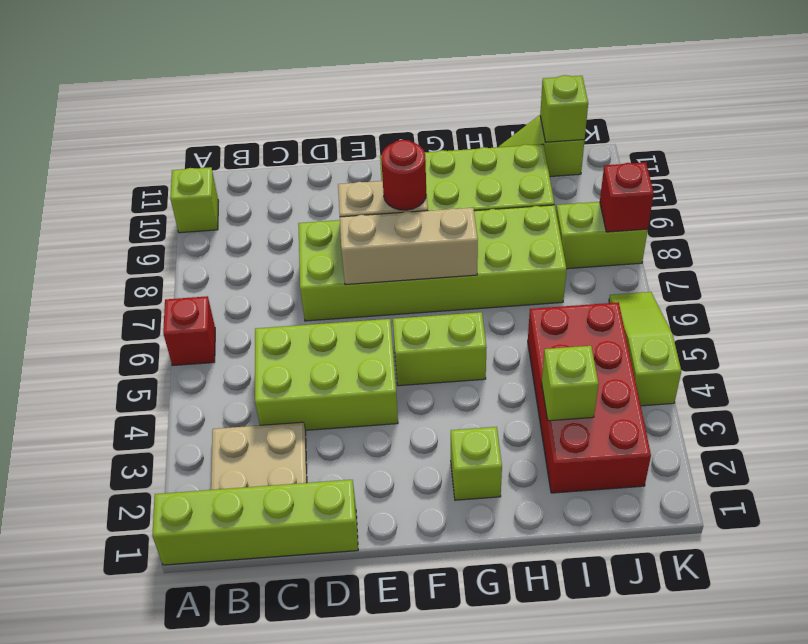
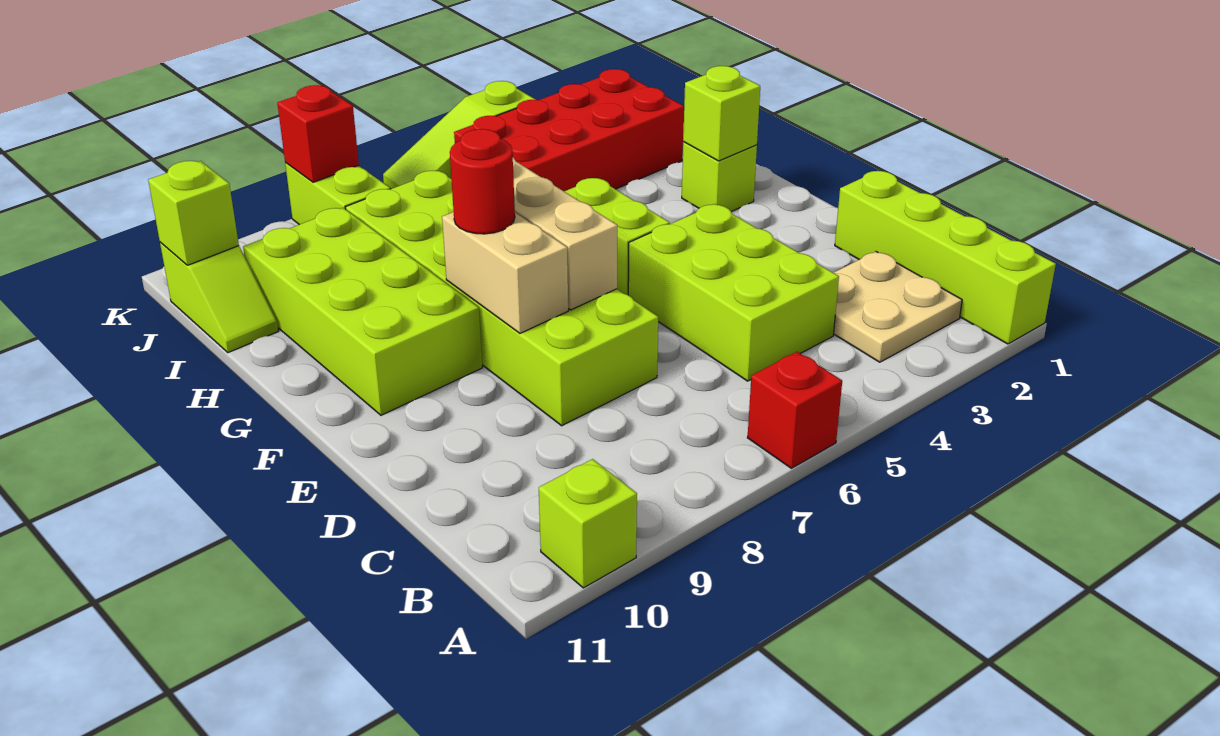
lime brick I3 level 2 -> lime brick G2 level 2

